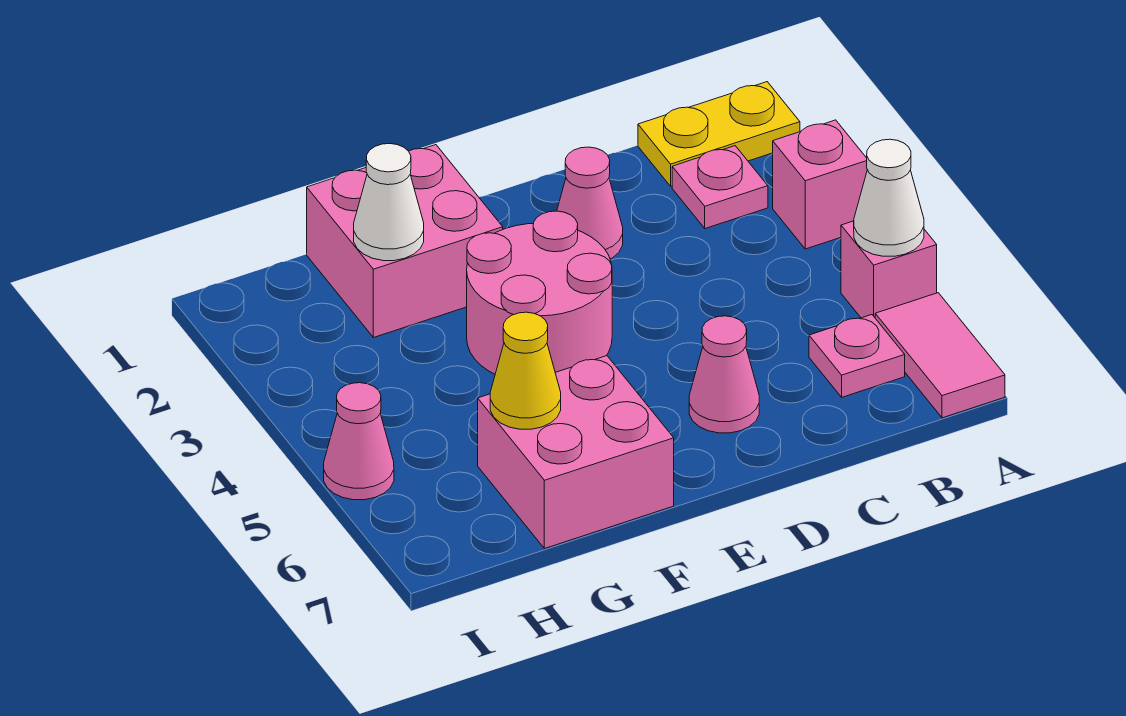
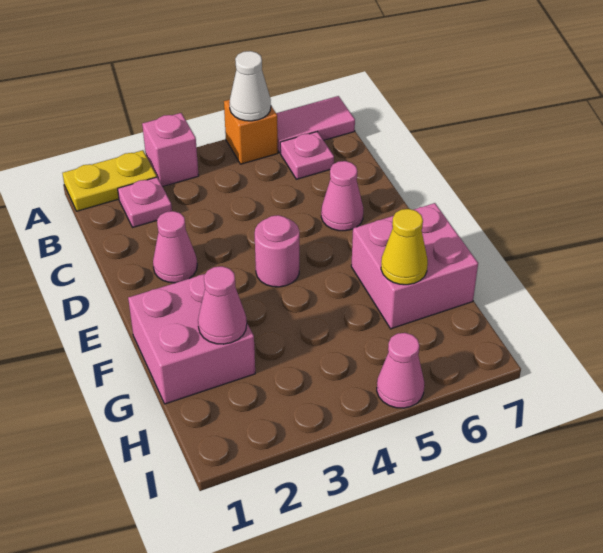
yellow plate A1:B1 level 1 -> yellow plate A1:A2 level 1
pink brick A5 level 1 -> orange brick A5 level 1
pink round brick E3:F4 level 1 -> pink round brick E4 level 1
white cone G2 level 2 -> pink cone G2 level 2

